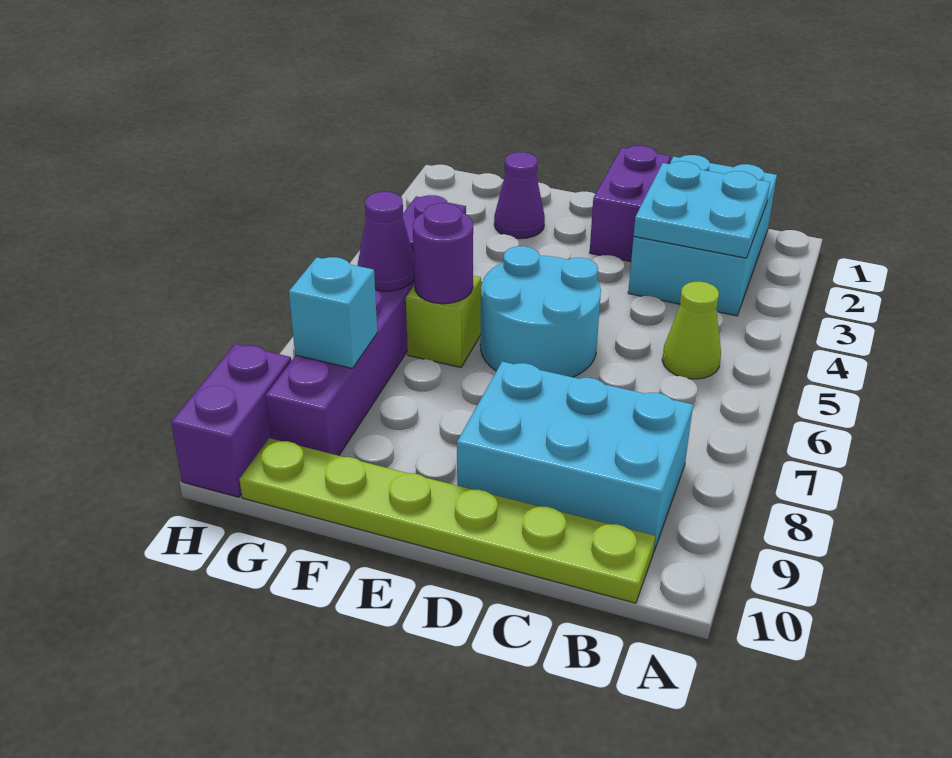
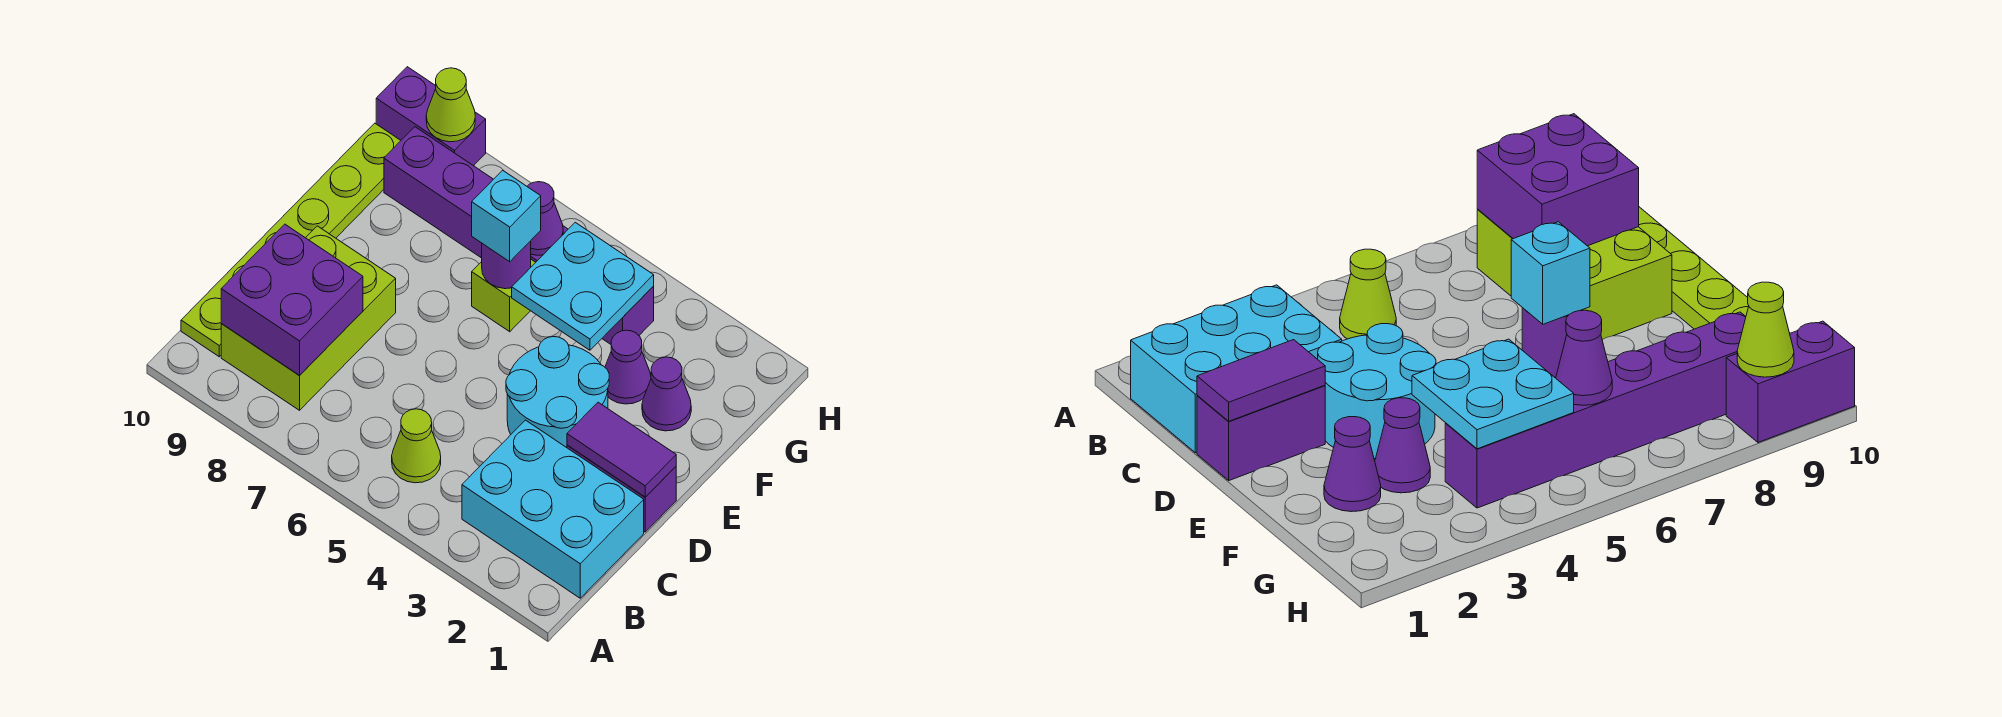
cyan plate B2:C3 level 2 -> cyan plate F4:G5 level 2
cyan brick B8:D9 level 1 -> lime brick B8:D9 level 1
none -> purple brick B8:C9 level 2
none -> purple tile D1:D2 level 2
cyan round brick D5:E6 level 1 -> cyan round brick D3:E4 level 1
none -> purple cone F3 level 1
cyan brick G8 level 2 -> cyan brick F6 level 3
none -> lime cone H9 level 2

